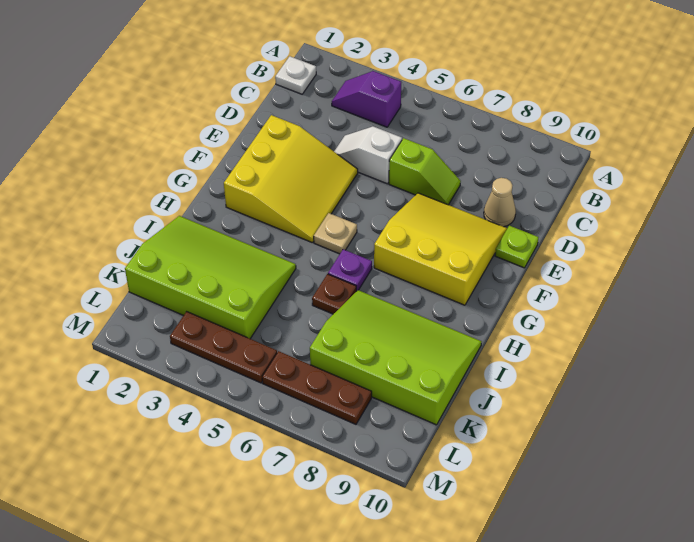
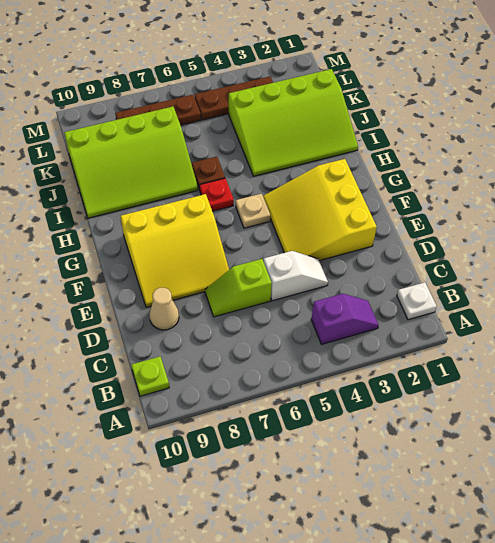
lime plate E10 level 1 -> lime plate B10 level 1
purple plate H6 level 1 -> red plate H6 level 1

